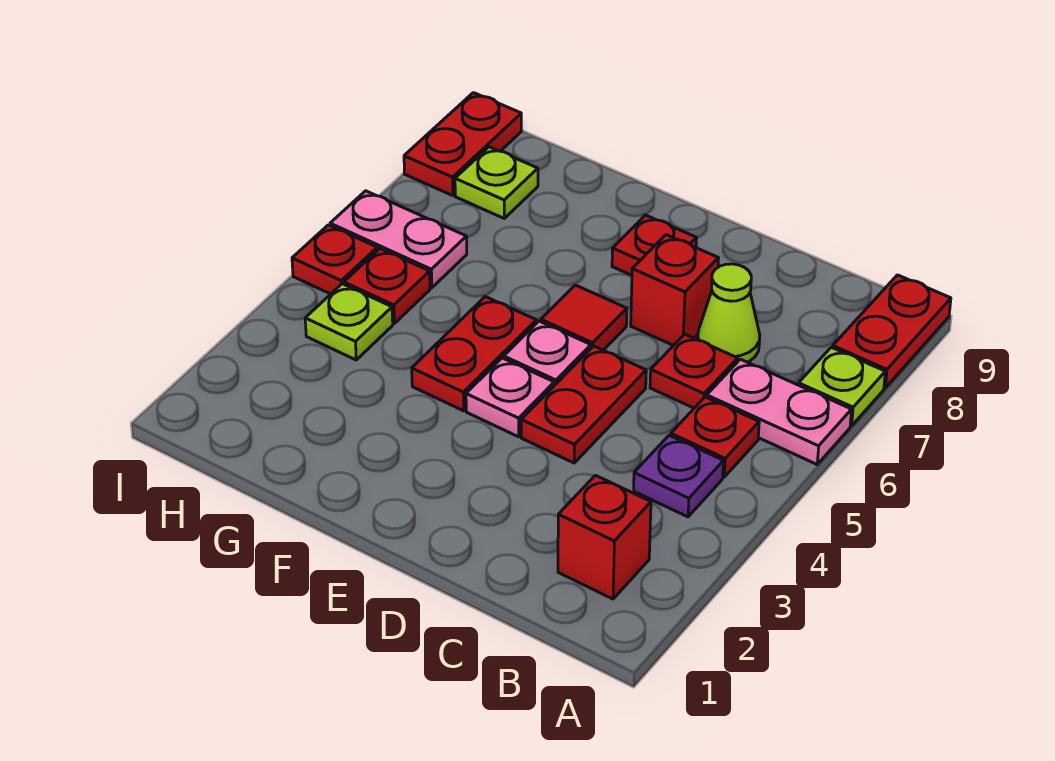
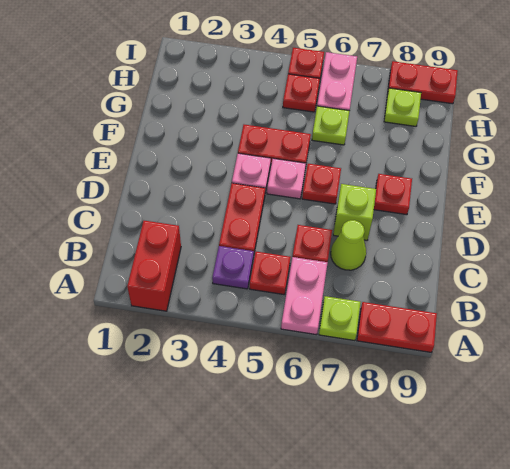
red brick B2 level 1 -> red brick A2:B2 level 1
red plate D4:D5 level 1 -> red plate C4:D4 level 1
red brick D7 level 1 -> lime brick D7 level 1
red tile E6 level 1 -> red plate E6 level 1
lime plate H4 level 1 -> lime plate G6 level 1

